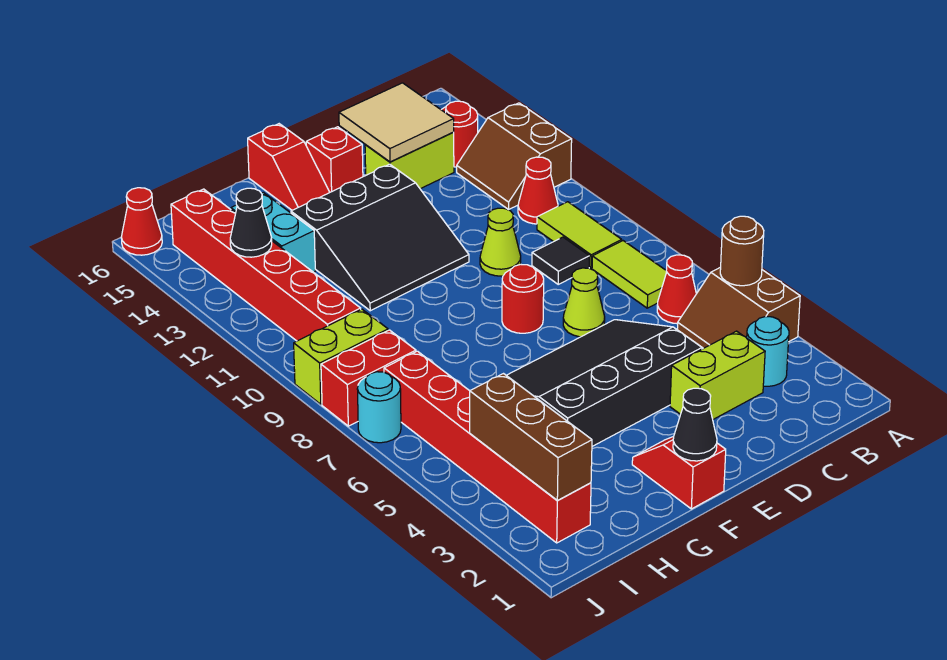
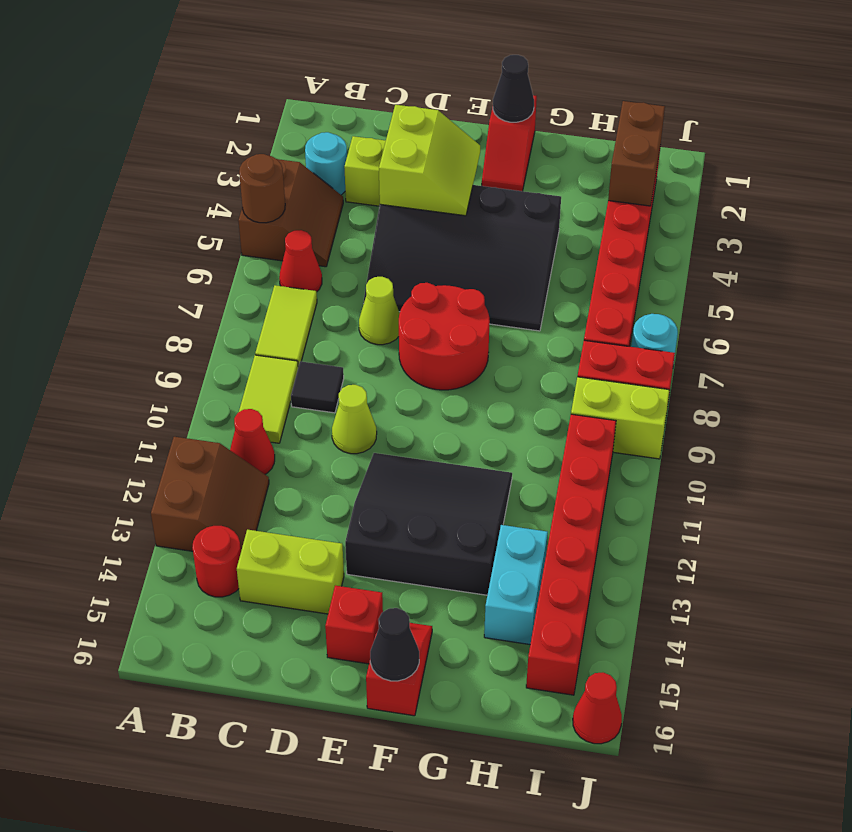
tan tile C14:D15 level 2 -> none
none -> lime slope D3:E4 level 2 top D
red round brick E8 level 1 -> red round brick E7:F8 level 1
brown brick I2:I4 level 2 -> brown brick I2:I3 level 2
black cone I13 level 2 -> black cone F16 level 2

